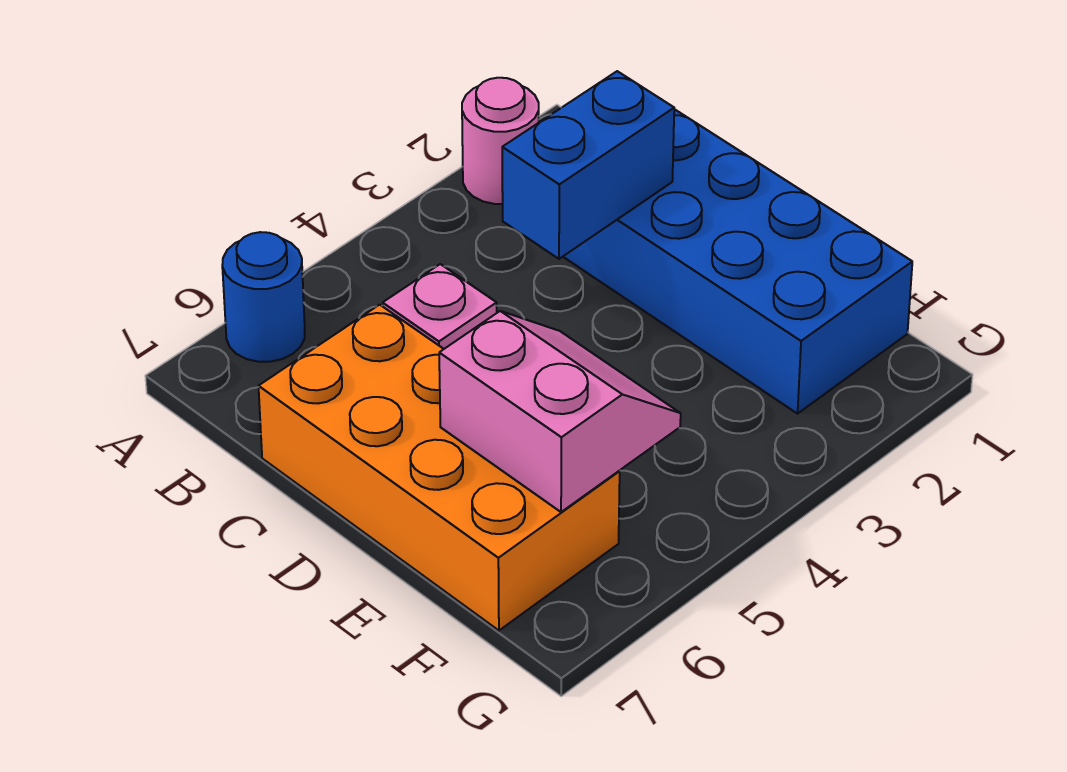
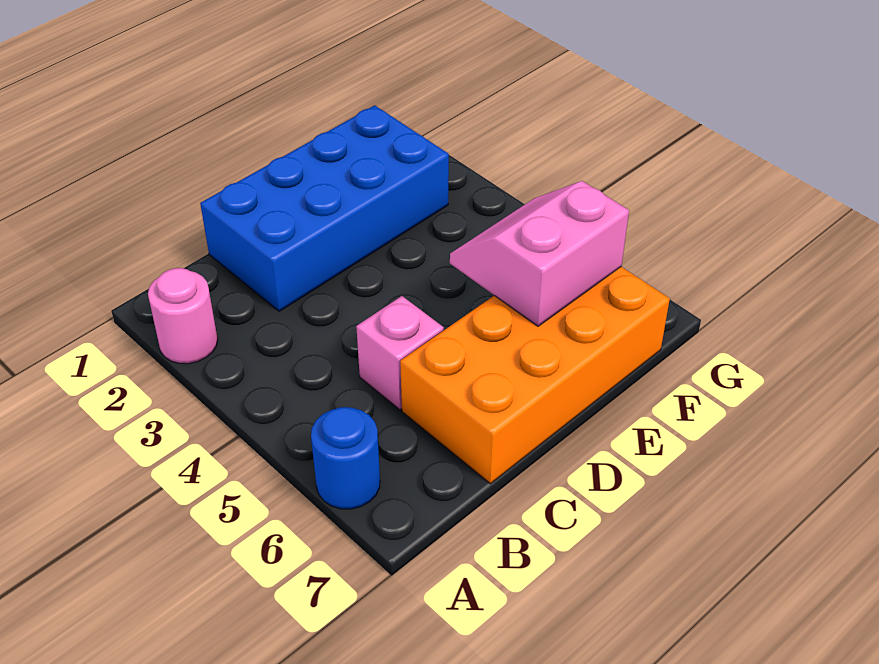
blue brick C2:C3 level 2 -> none

